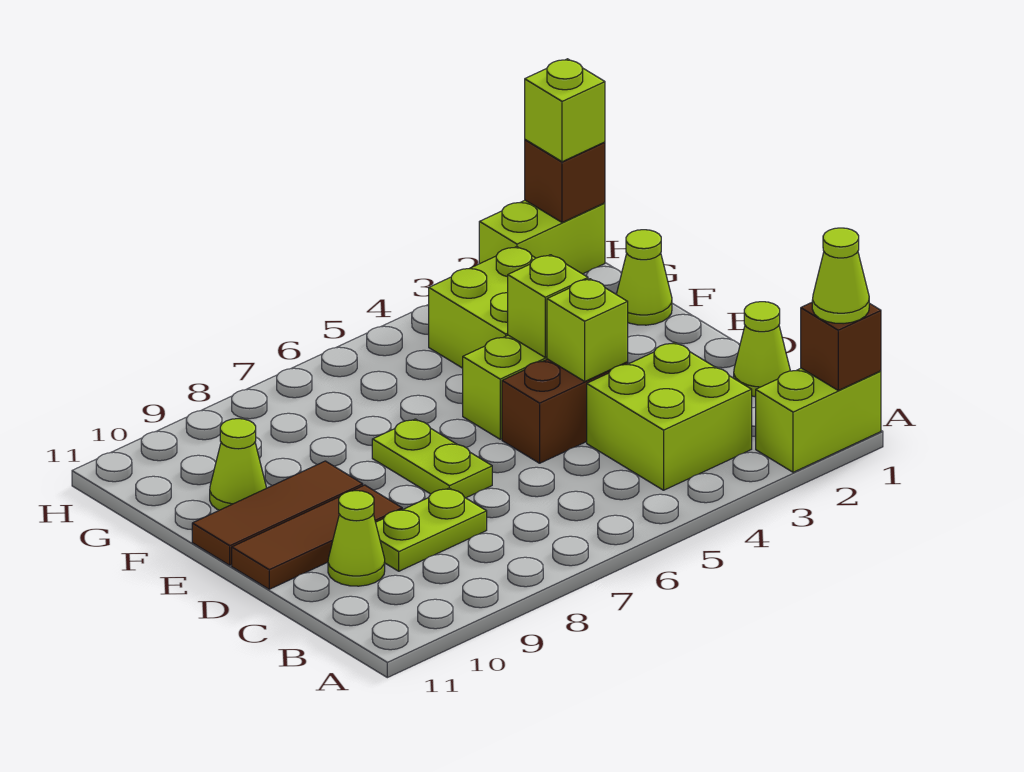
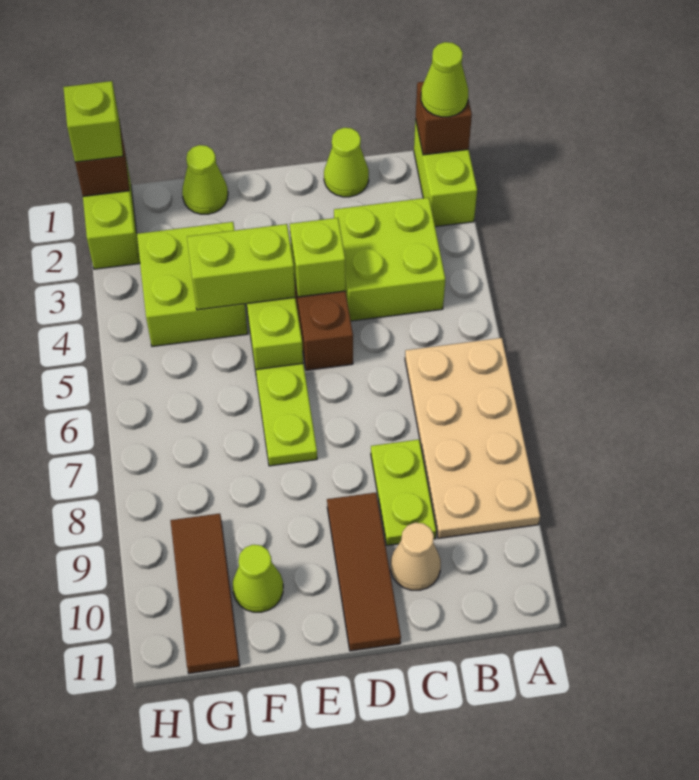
none -> tan plate A6:B9 level 1
lime cone C10 level 1 -> tan cone C10 level 1
lime plate D7:E7 level 1 -> lime plate E6:E7 level 1
lime brick E4 level 2 -> lime brick E4:F4 level 2
brown tile E9:E11 level 1 -> brown tile G9:G11 level 1

